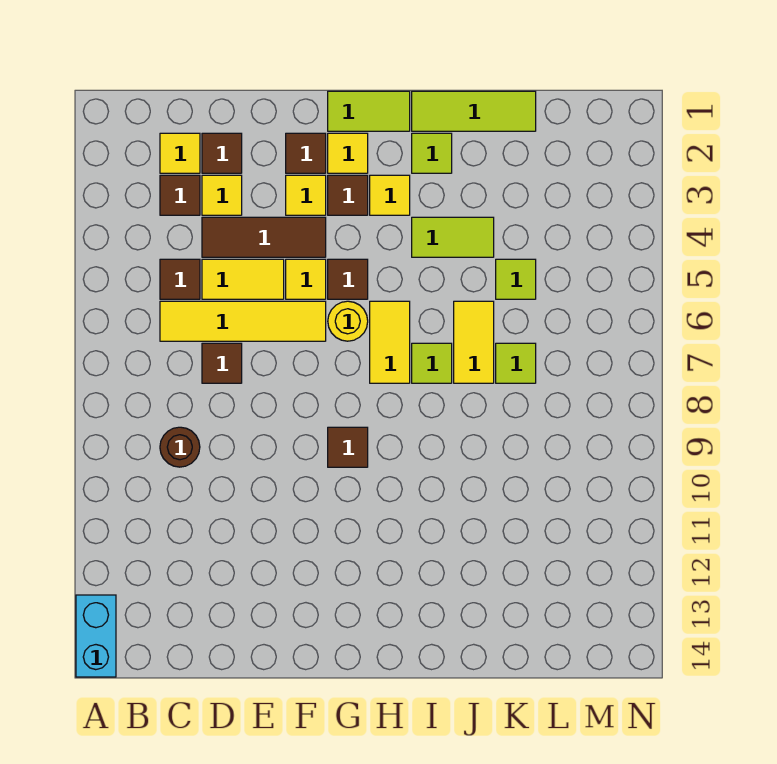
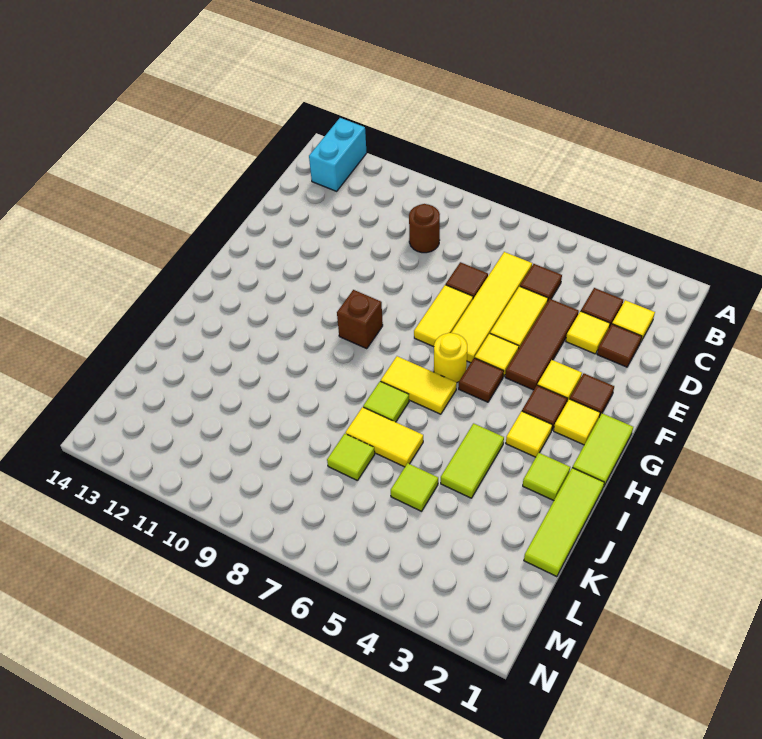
cyan brick A13:A14 level 1 -> cyan brick A13:B13 level 1
none -> yellow tile E7:F7 level 1
brown tile G9 level 1 -> brown brick G9 level 1

